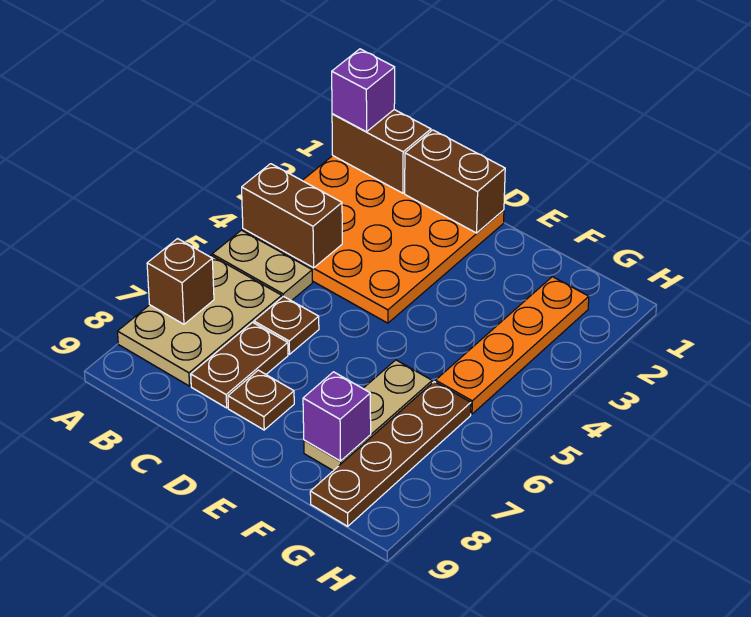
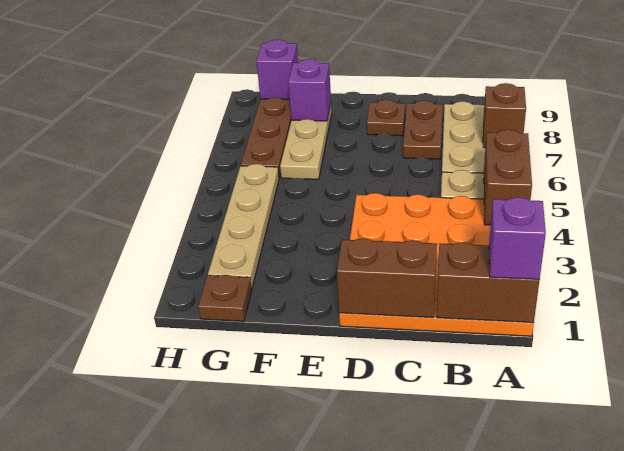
brown brick A4:B4 level 2 -> brown brick A4:A5 level 2
brown plate C6 level 1 -> brown plate G1 level 1
orange plate G2:G5 level 1 -> tan plate G2:G5 level 1
none -> purple brick G9 level 2

